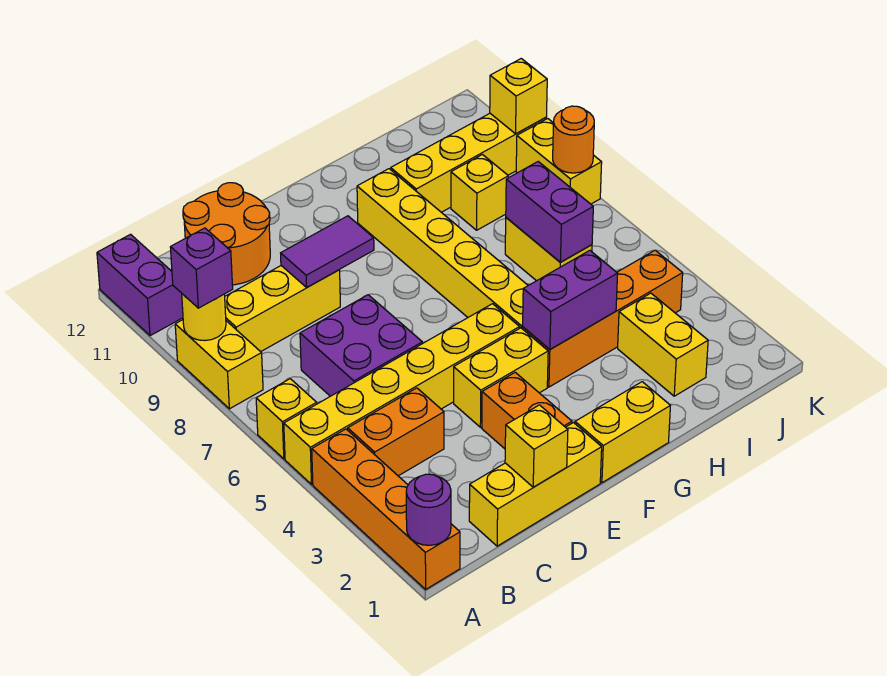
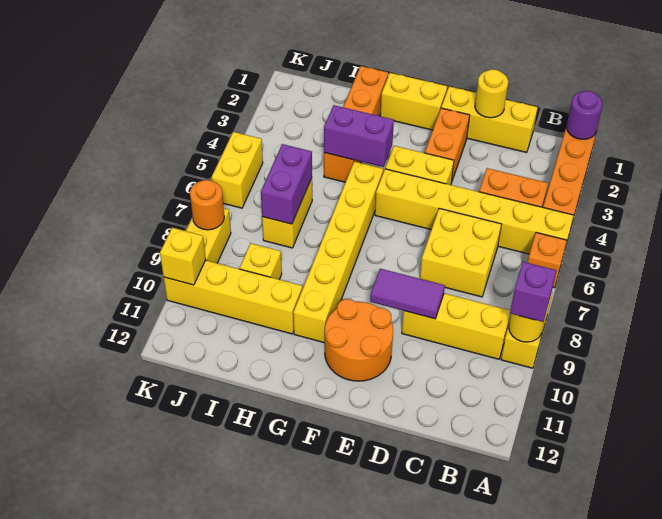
yellow brick A6 level 1 -> orange brick A6 level 1
purple brick A11:A12 level 1 -> none
purple brick C6:D7 level 1 -> yellow brick C6:D7 level 1
orange round brick C11:D12 level 1 -> orange round brick E10:F11 level 1
yellow brick D1 level 2 -> yellow round brick D1 level 2
orange brick G4:J4 level 1 -> orange brick H1:H4 level 1
yellow brick I2:I3 level 1 -> yellow brick K5:K6 level 1

